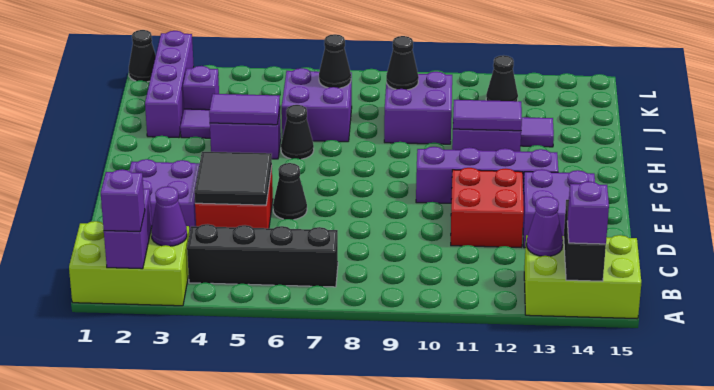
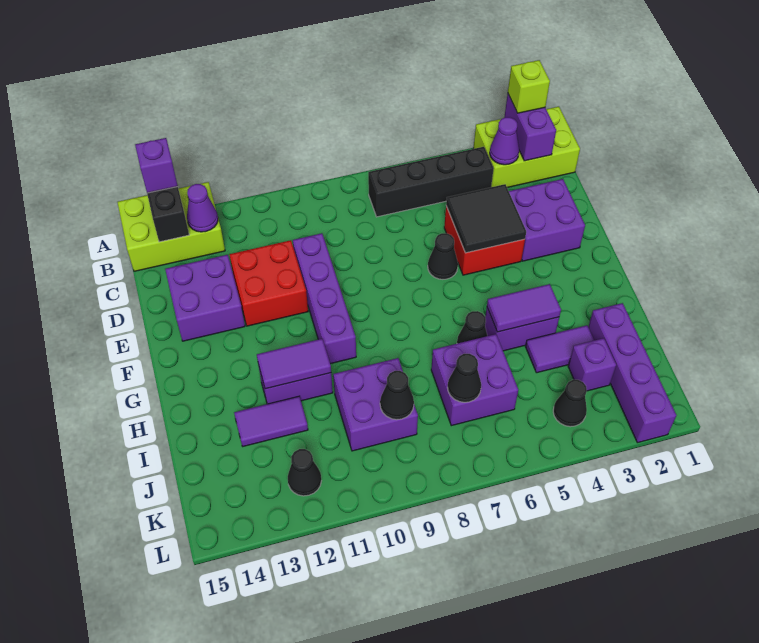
purple brick A2 level 3 -> lime brick A2 level 3
purple brick F10:F13 level 1 -> purple brick D10:G10 level 1
black cone L1 level 1 -> black cone K4 level 1

